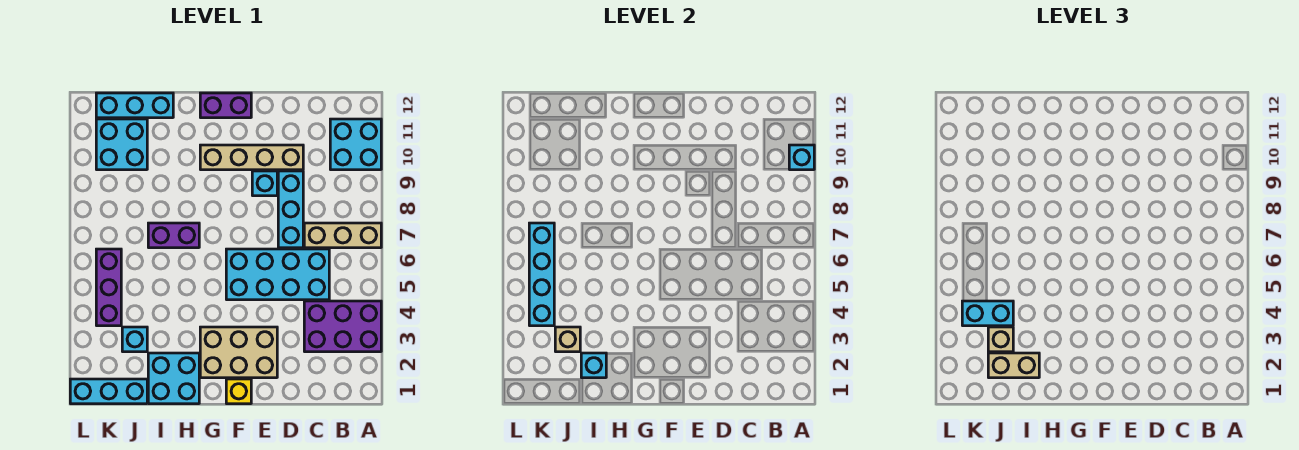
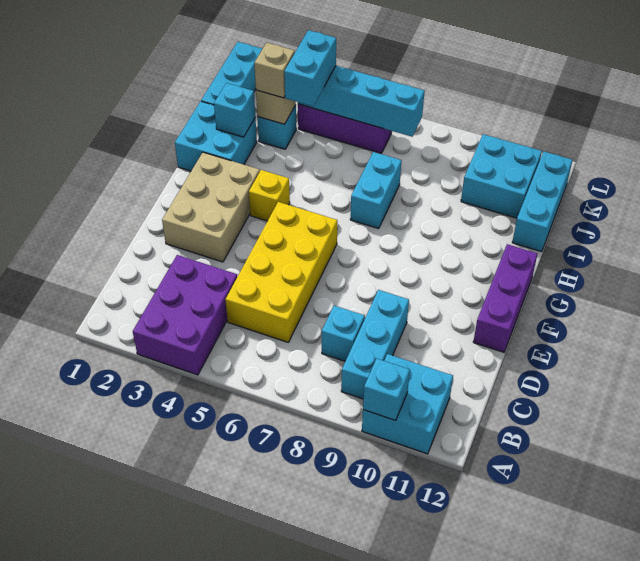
tan brick A7:C7 level 1 -> none
cyan brick C5:F6 level 1 -> yellow brick C5:F6 level 1
cyan brick D7:D9 level 1 -> cyan brick B9:D9 level 1
tan brick D10:G10 level 1 -> none
cyan brick E9 level 1 -> cyan brick C8 level 1
yellow brick F1 level 1 -> yellow brick G4 level 1
purple brick F12:G12 level 1 -> purple brick E12:G12 level 1
purple brick H7:I7 level 1 -> cyan brick H7:I7 level 1
tan brick I2:J2 level 3 -> none

